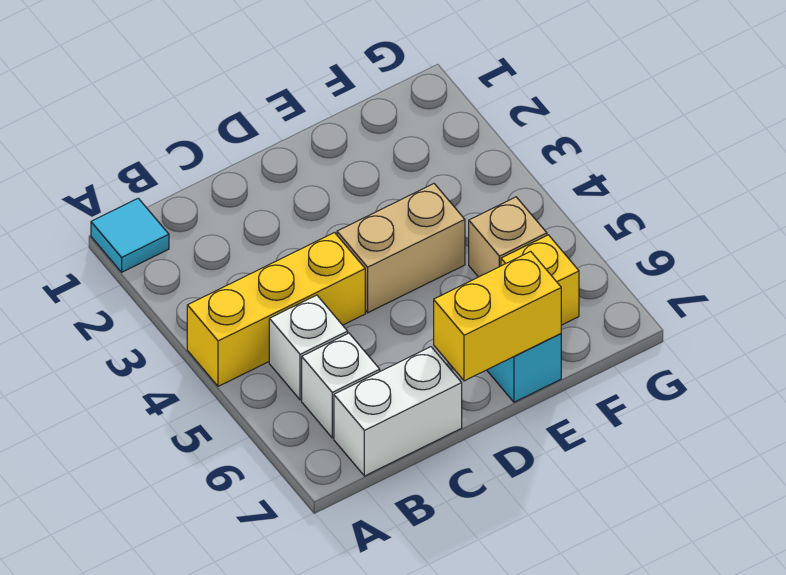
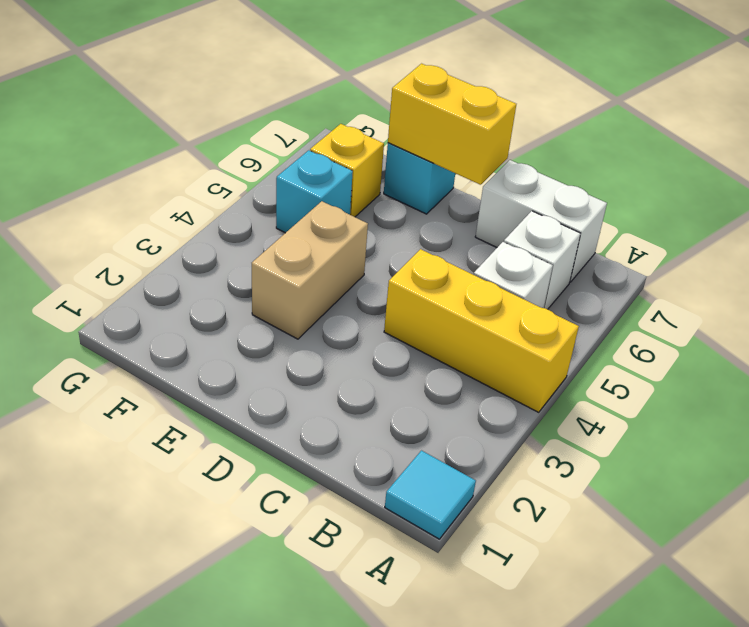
tan brick D4:E4 level 1 -> tan brick E3:E4 level 1
tan brick F5 level 1 -> cyan brick F5 level 1

